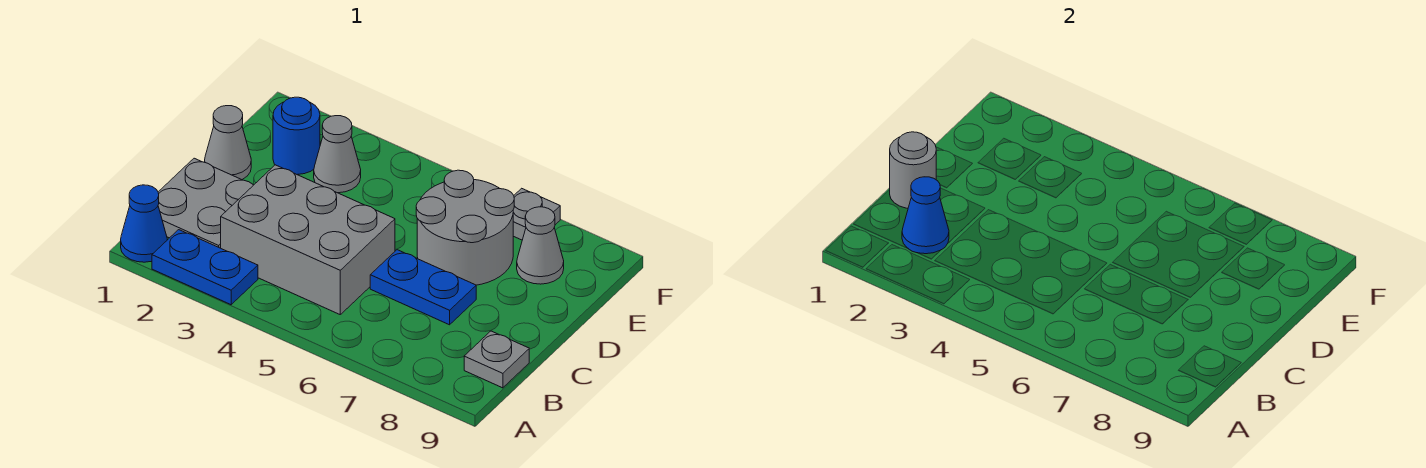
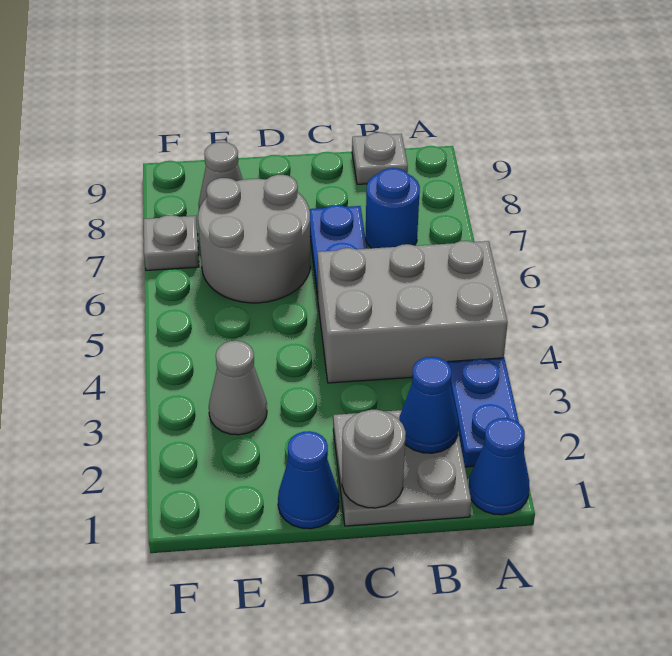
grey brick B3:C5 level 1 -> grey brick A4:C5 level 1
grey cone D1 level 1 -> blue cone D1 level 1
blue round brick E2 level 1 -> blue round brick B7 level 1

